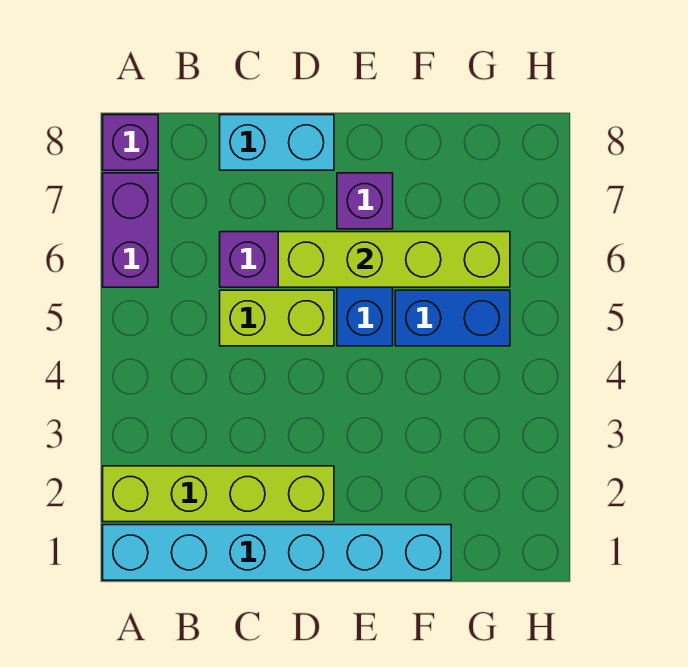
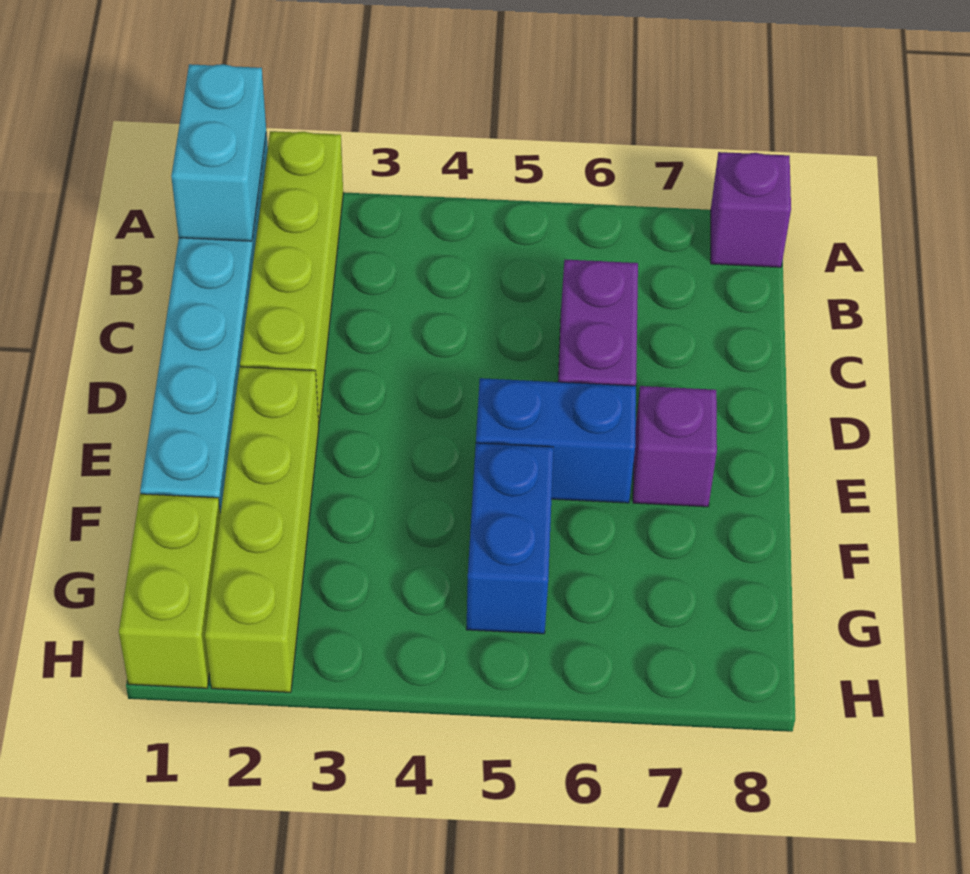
purple brick A6:A7 level 1 -> none
lime brick C5:D5 level 1 -> lime brick G1:H1 level 1
cyan brick C8:D8 level 1 -> cyan brick A1:B1 level 2
lime brick D6:G6 level 2 -> lime brick E2:H2 level 1

